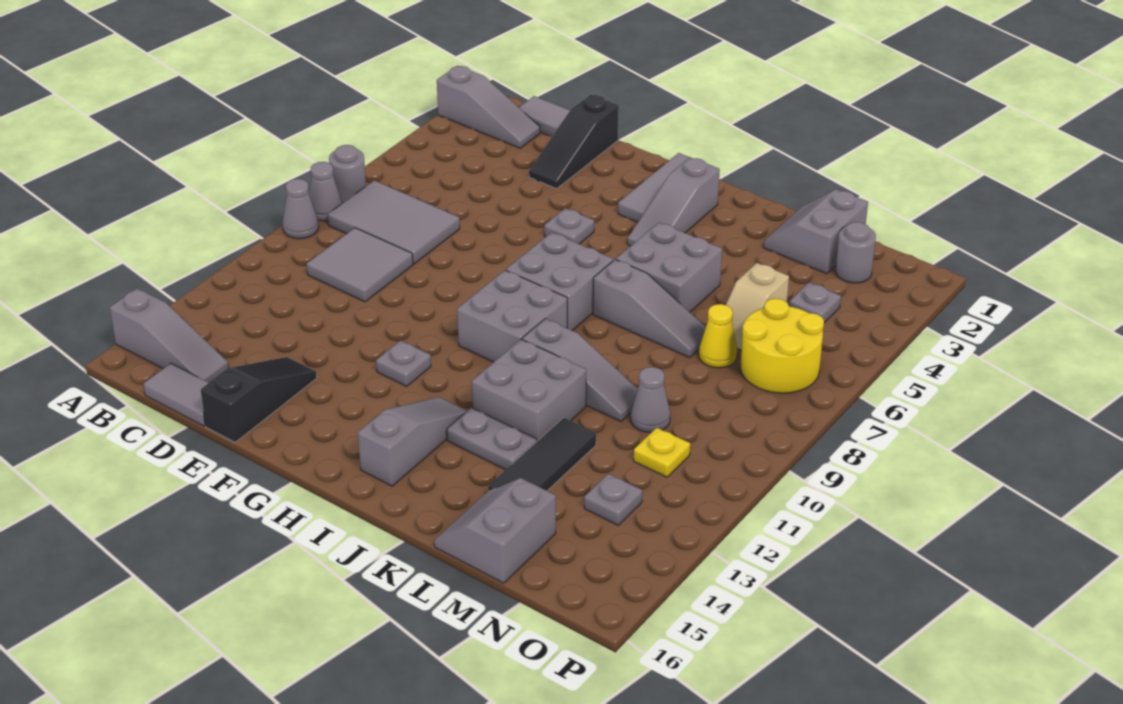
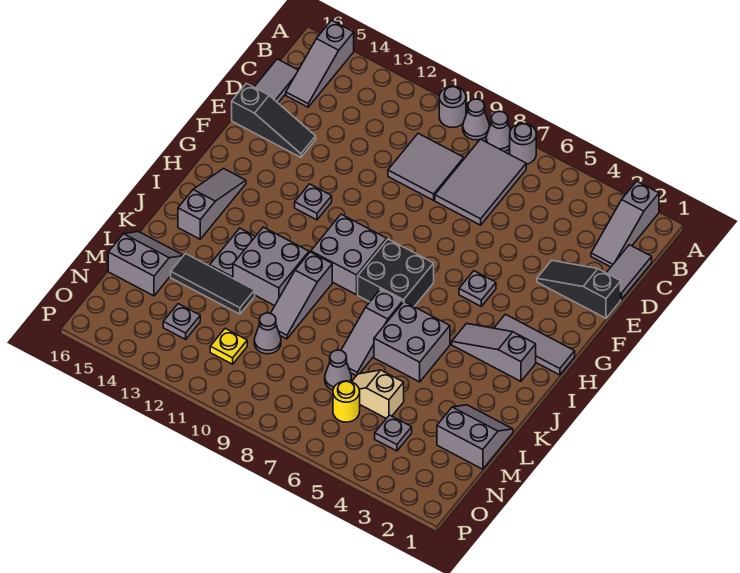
grey brick H7:I8 level 1 -> black brick H7:I8 level 1
grey slope I13:I15 level 1 top 15 -> grey slope H15:J15 level 1 top J
yellow cone M7 level 1 -> grey cone M7 level 1
grey round brick N2 level 1 -> grey round brick A10 level 1
yellow round brick N6:O7 level 1 -> yellow round brick N6 level 1

